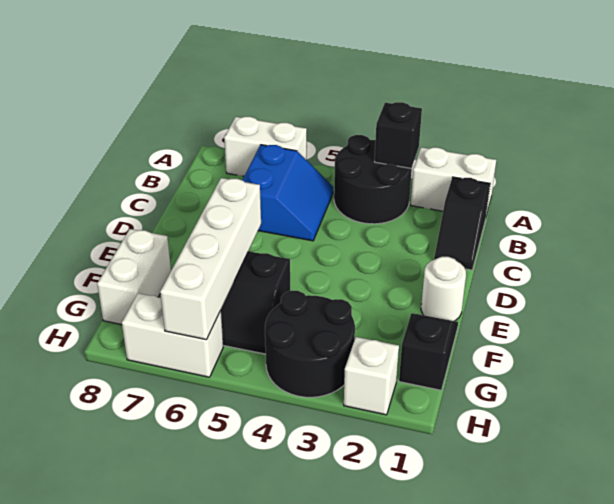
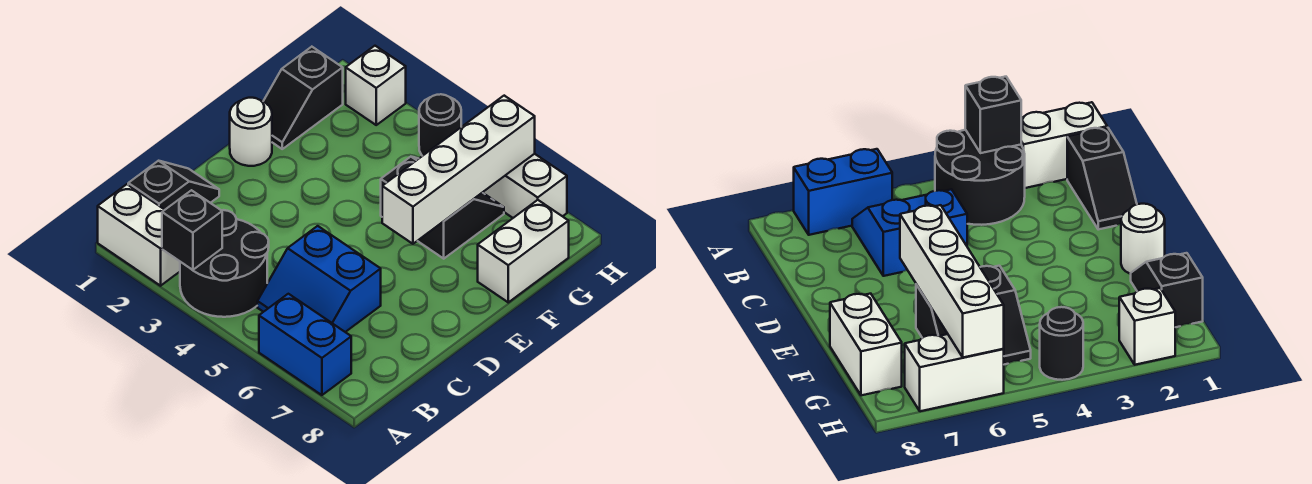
white brick A6:A7 level 1 -> blue brick A6:A7 level 1
blue slope B5:C6 level 1 top 6 -> blue slope B5:C6 level 1 top C
black round brick G3:H4 level 1 -> black round brick H4 level 1

